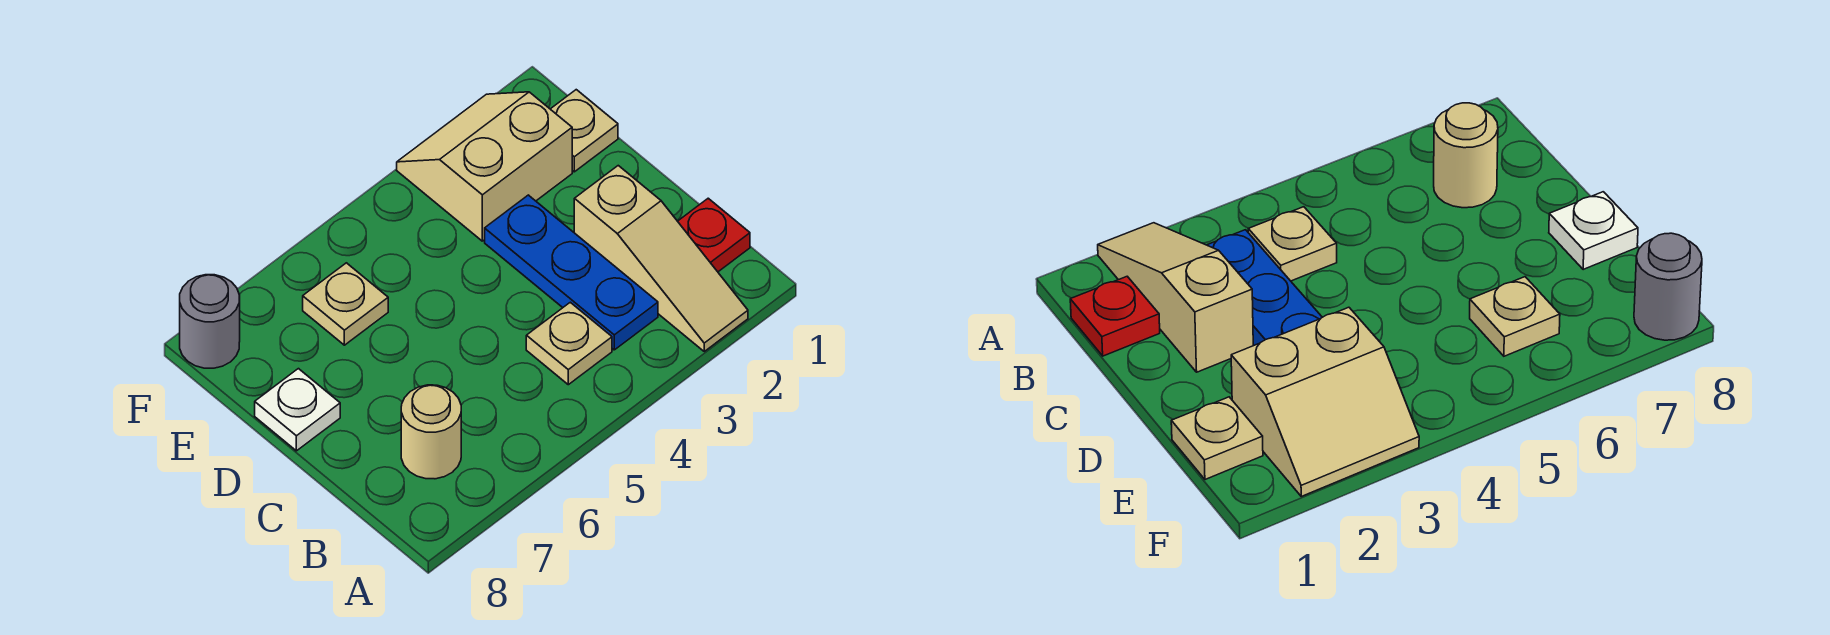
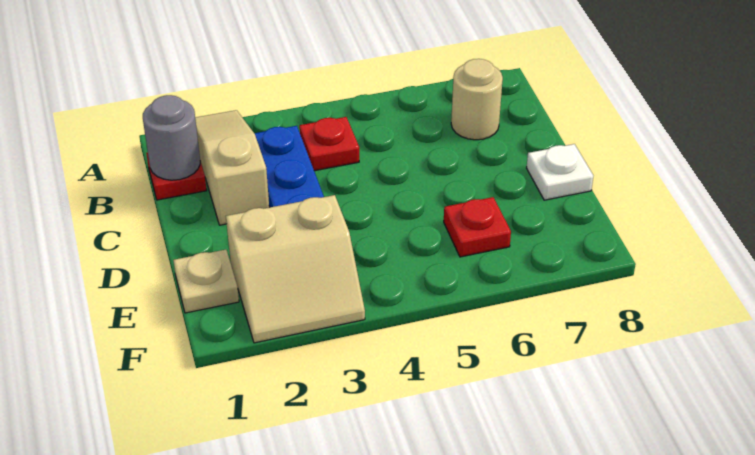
tan plate B4 level 1 -> red plate B4 level 1
tan plate E6 level 1 -> red plate E6 level 1
grey round brick F8 level 1 -> grey round brick B1 level 2

